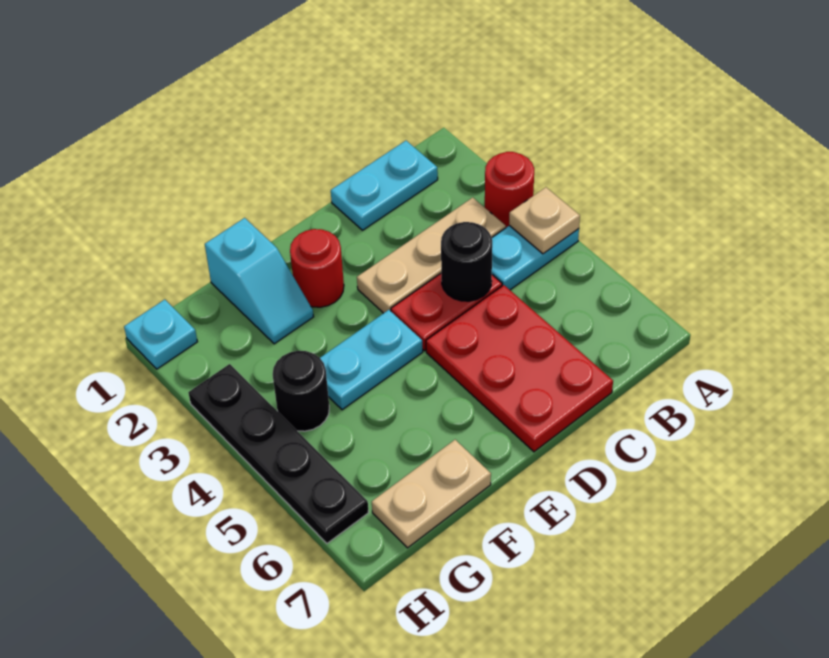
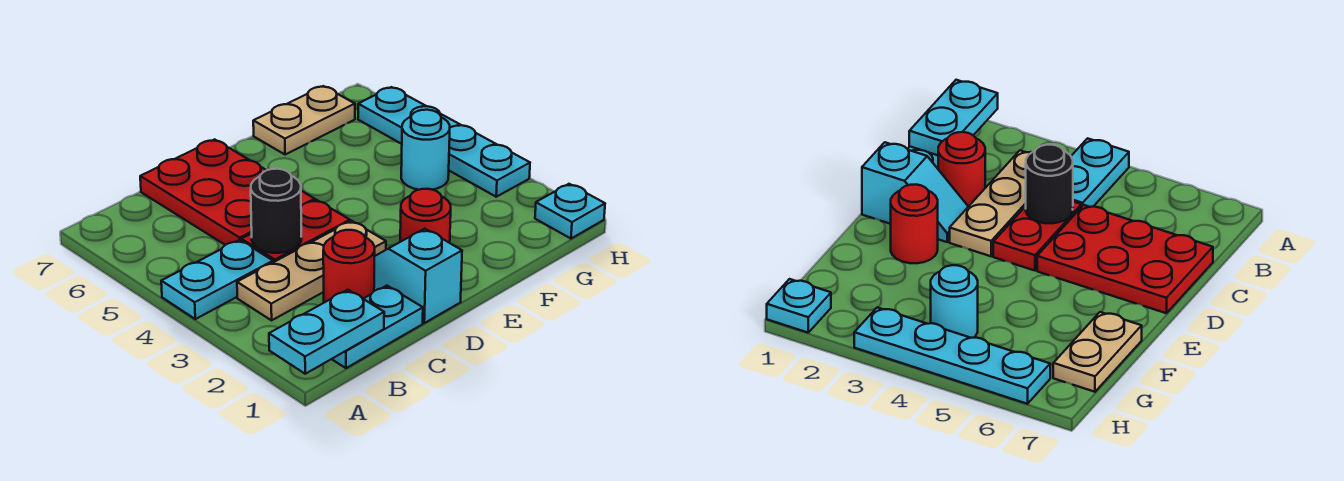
red round brick A3 level 1 -> red round brick C2 level 1
tan plate A4 level 2 -> none
cyan plate E4:F4 level 1 -> cyan plate A1:B1 level 2
cyan slope F1:F2 level 1 top 1 -> cyan slope D1:D2 level 1 top 1
black round brick G4 level 1 -> cyan round brick G4 level 1
black plate H3:H6 level 1 -> cyan plate H3:H6 level 1

